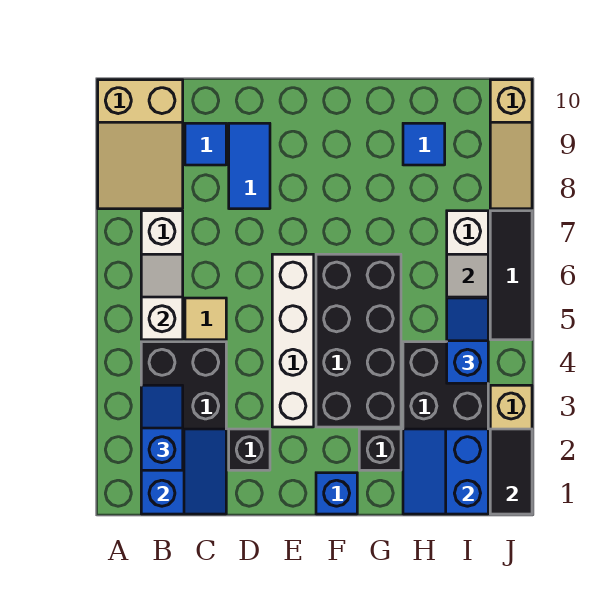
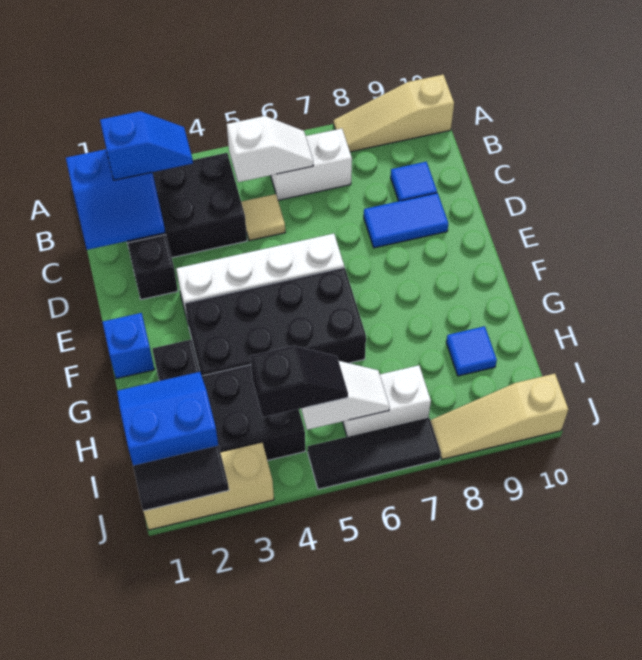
tan slope A8:B10 level 1 top 10 -> tan slope A8:A10 level 1 top 10
blue slope I4:I5 level 3 top 4 -> black slope I4:I5 level 3 top 4

